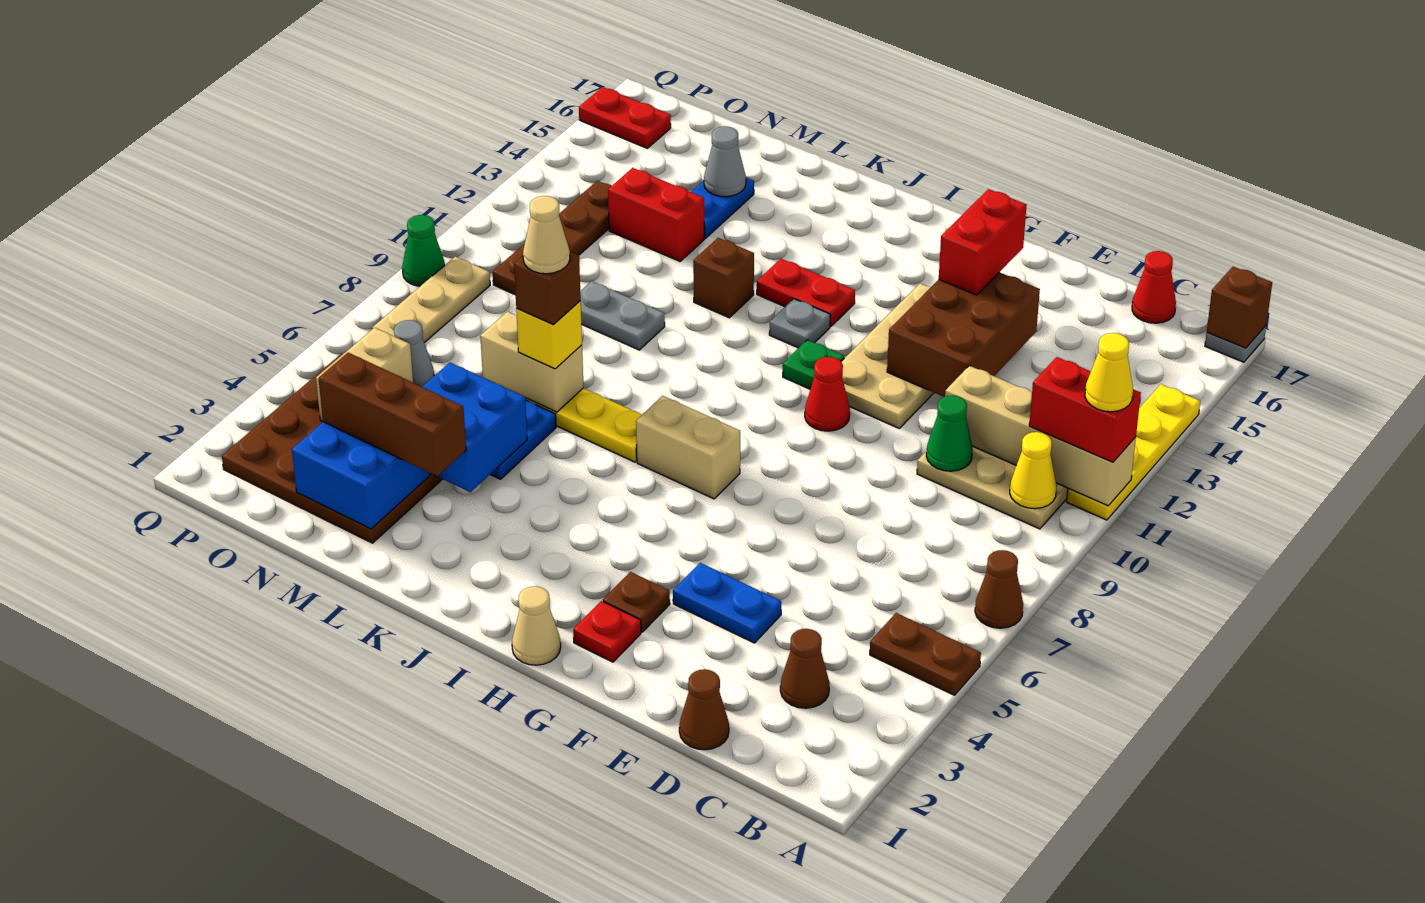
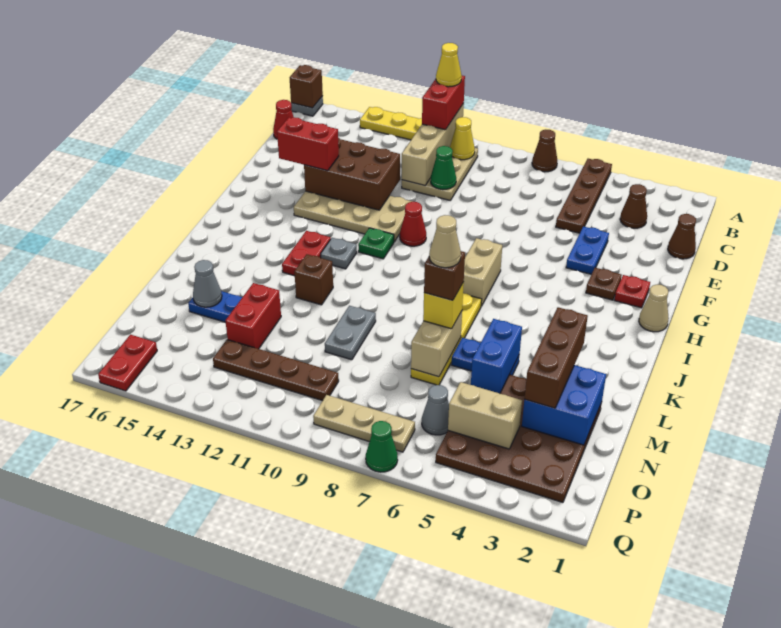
brown plate A5:B5 level 1 -> brown plate A5:D5 level 1
blue brick L4:M5 level 2 -> blue brick L5:M5 level 2
green cone Q9 level 1 -> green cone Q7 level 1

